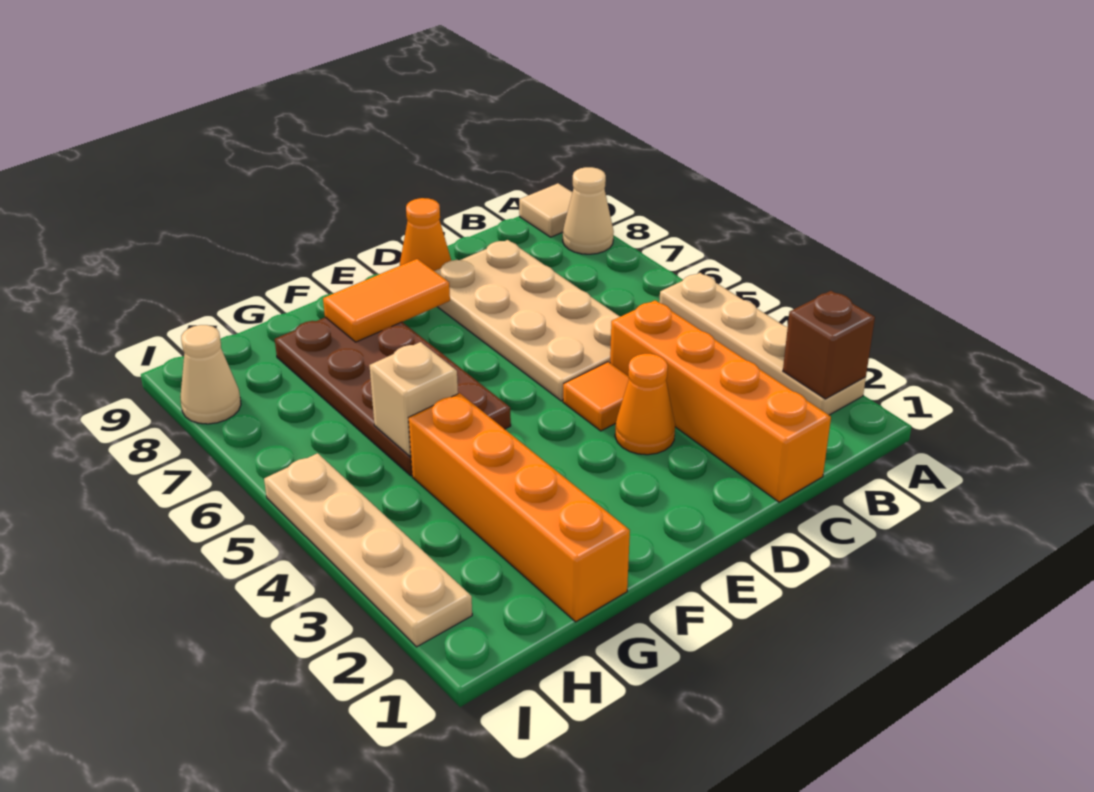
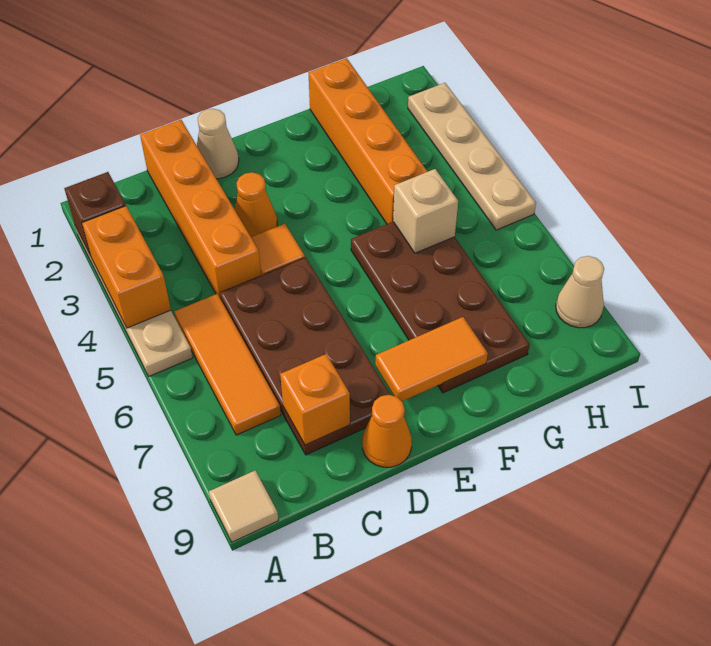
none -> orange brick A3:A4 level 2
tan cone A8 level 1 -> tan cone D1 level 1
none -> orange tile B5:B7 level 1
tan plate C5:D8 level 1 -> brown plate C5:D8 level 1
none -> orange brick C8 level 2

